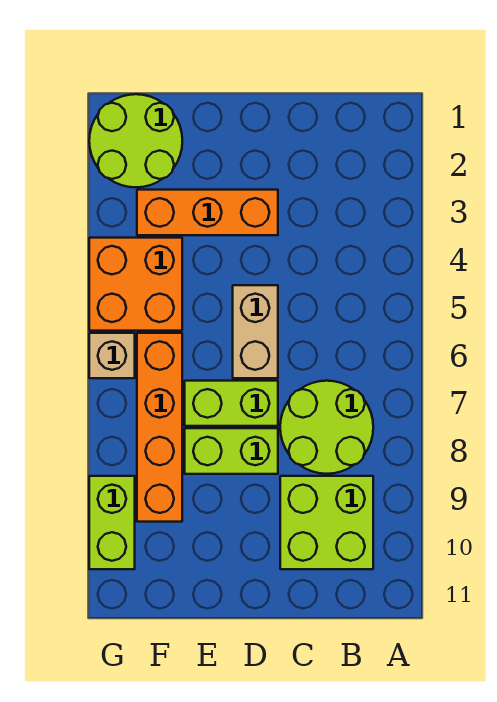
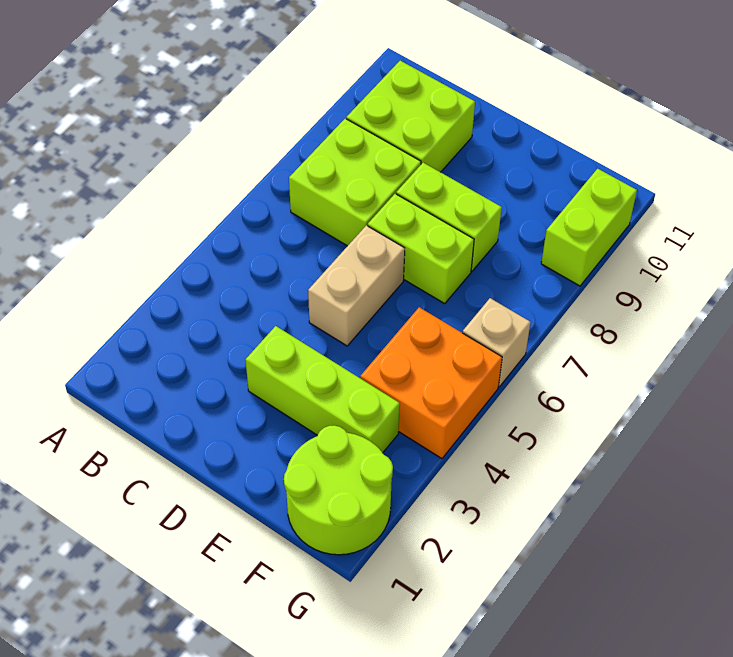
lime round brick B7:C8 level 1 -> lime brick B7:C8 level 1
orange brick D3:F3 level 1 -> lime brick D3:F3 level 1
orange brick F6:F9 level 1 -> none

